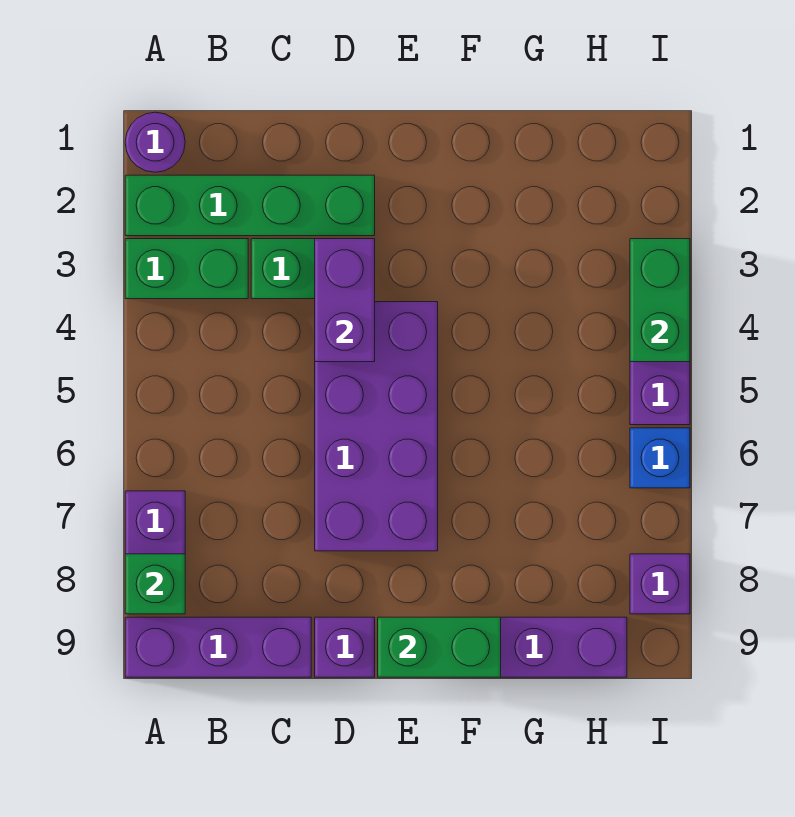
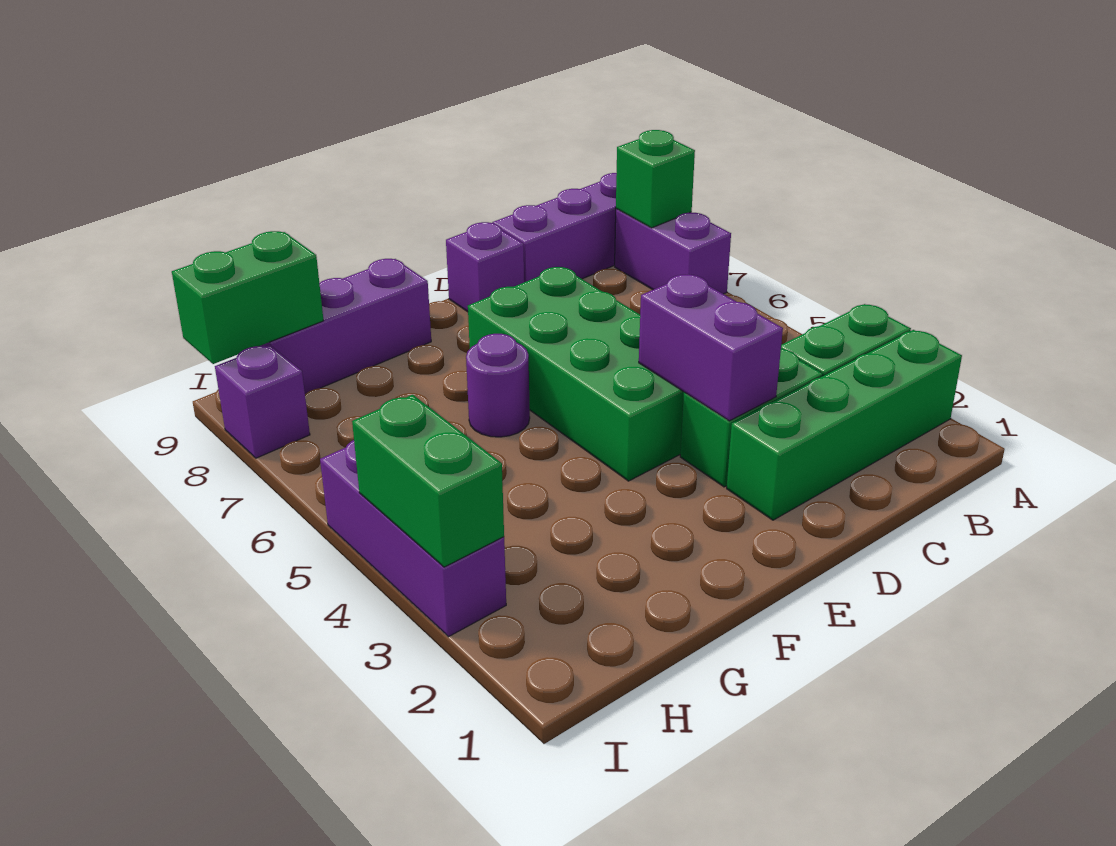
purple round brick A1 level 1 -> purple round brick F6 level 1
purple brick D4:E7 level 1 -> green brick D4:E7 level 1
green brick E9:F9 level 2 -> green brick H9:I9 level 2
blue brick I6 level 1 -> none

